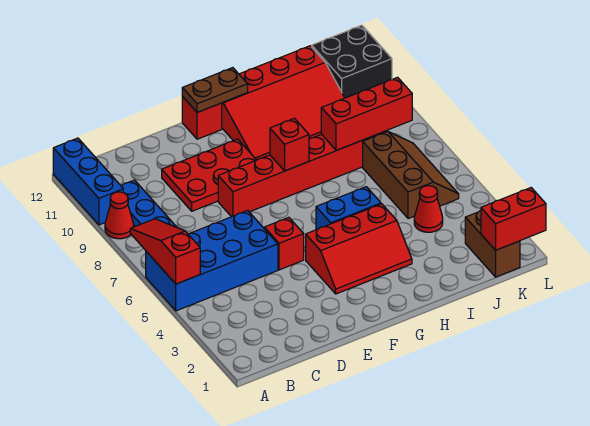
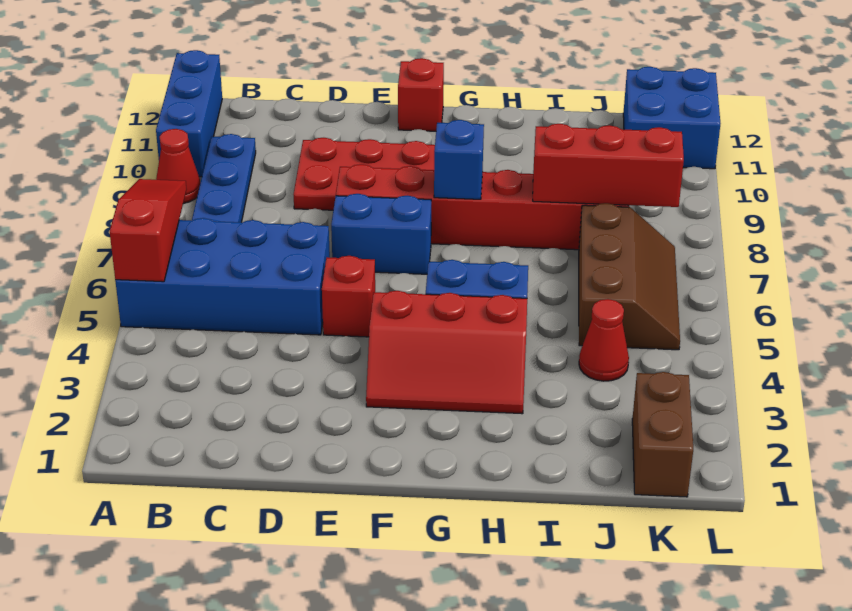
none -> blue brick E7:F7 level 1
brown plate F12:G12 level 2 -> none
red brick G8 level 2 -> blue brick G8 level 2
red slope G10:J12 level 1 top 12 -> none
red brick K1:L1 level 2 -> none
black brick K11:L12 level 1 -> blue brick K11:L12 level 1

